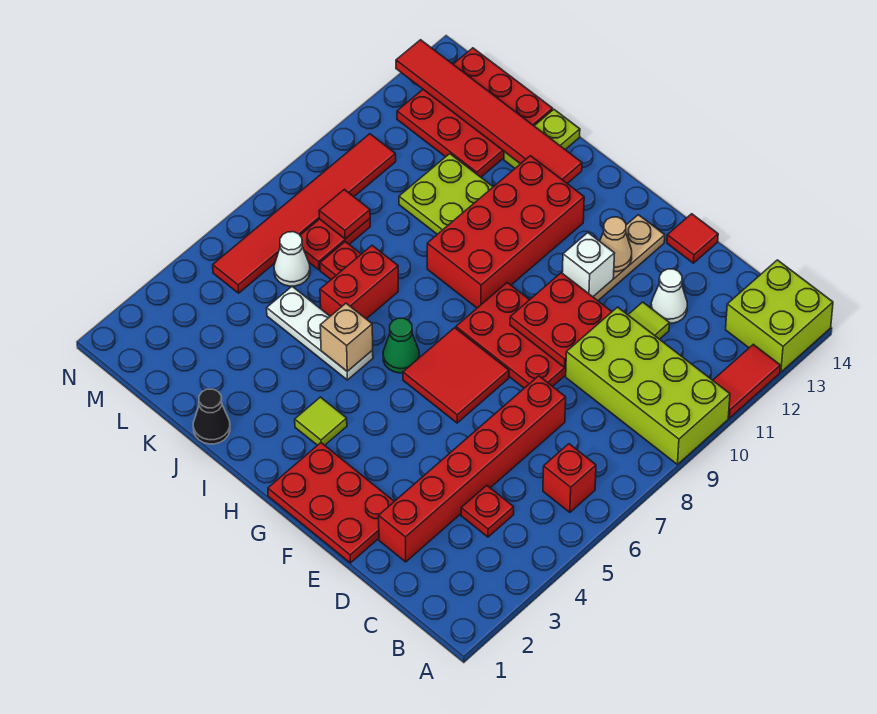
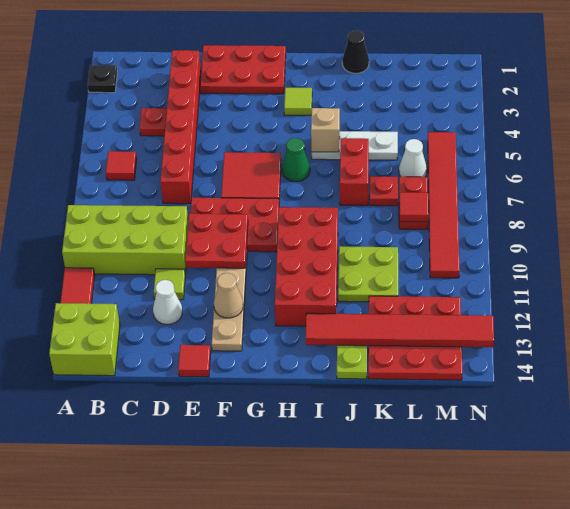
none -> black plate A2 level 1
red brick B6 level 1 -> red tile B6 level 1
white brick F11 level 2 -> none

